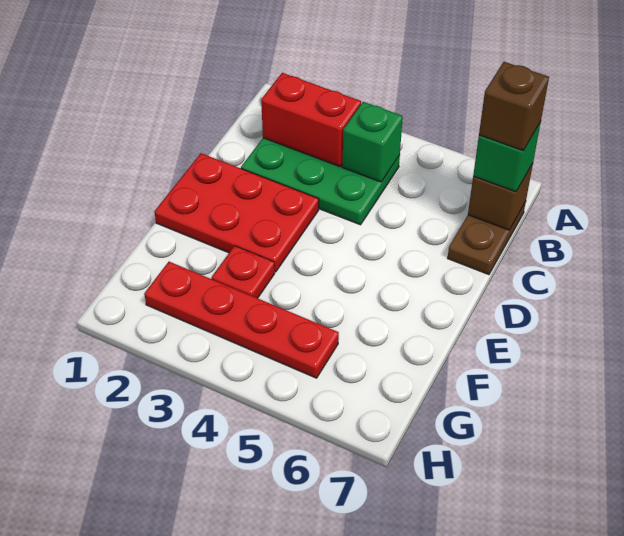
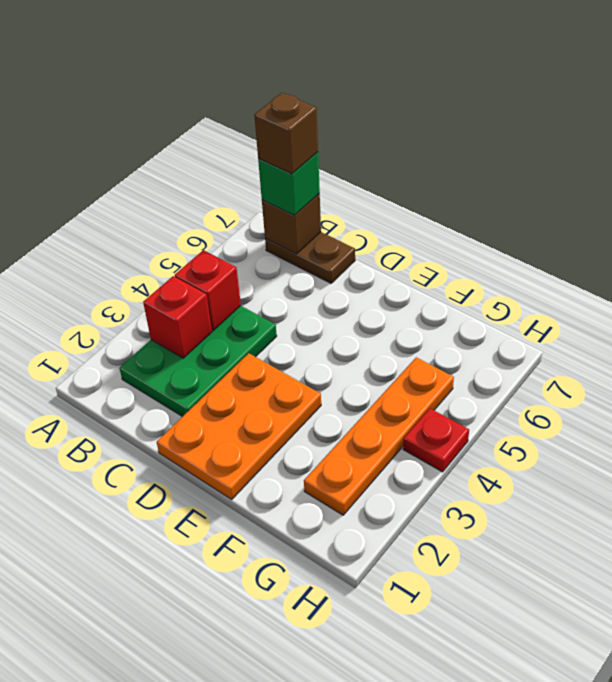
red brick B2:B3 level 2 -> red brick B3 level 2
green brick B4 level 2 -> red brick B4 level 2
red plate D1:E3 level 1 -> orange plate D1:E3 level 1
red plate F3 level 1 -> red plate H4 level 1
red plate G2:G5 level 1 -> orange plate G2:G5 level 1

